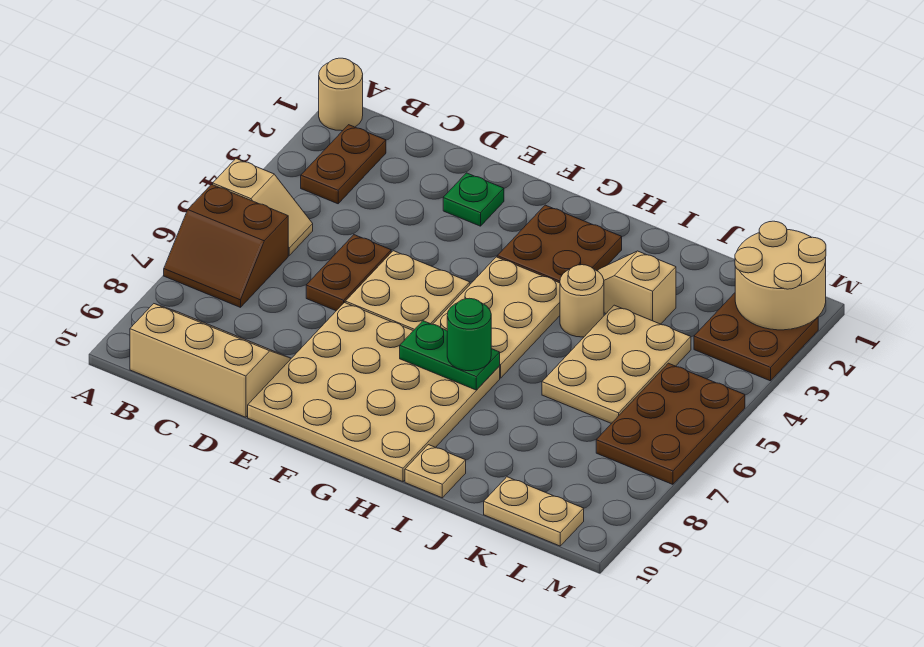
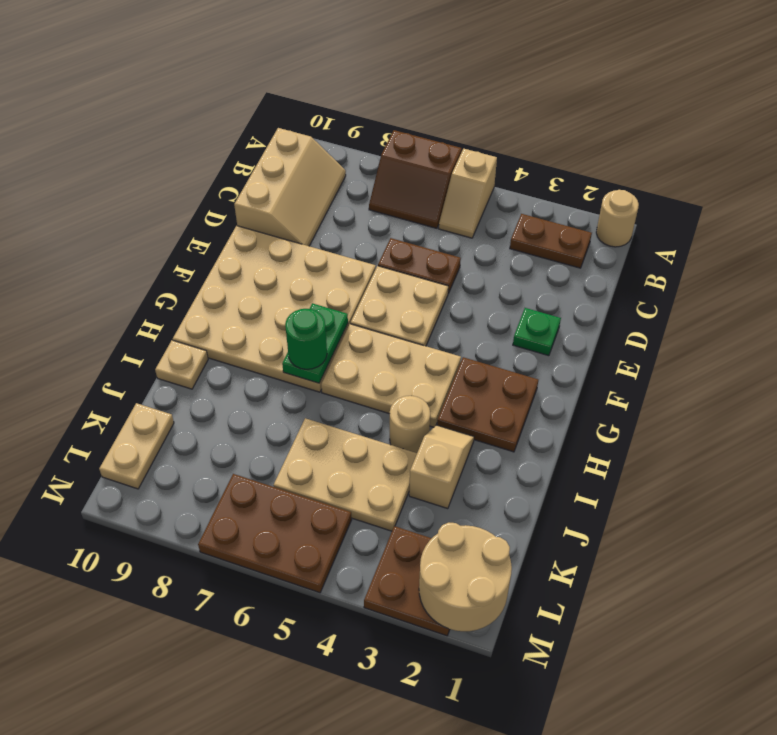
brown slope A6:B7 level 1 top 6 -> brown slope A6:B7 level 1 top A

